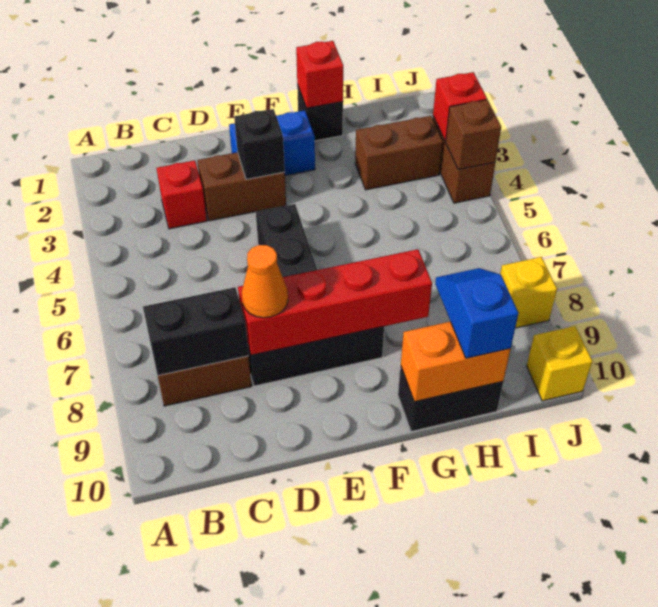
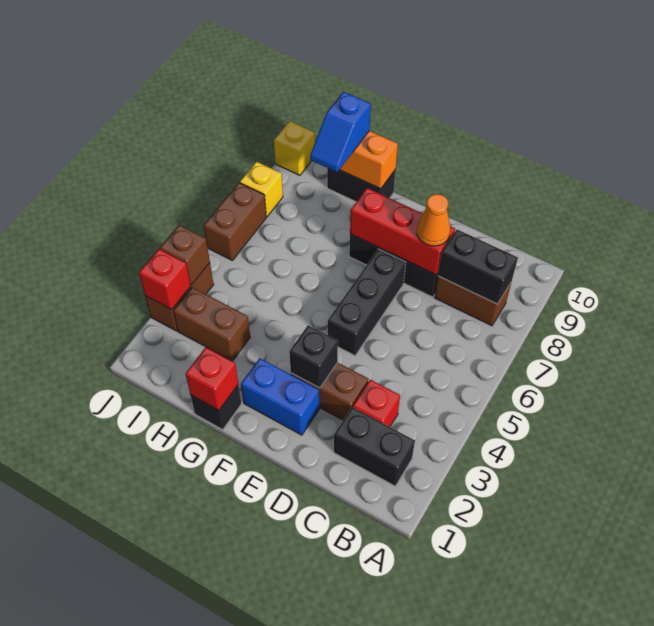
none -> black brick B2:C2 level 1
red brick D8:G8 level 2 -> red brick D8:F8 level 2
none -> brown brick J6:J7 level 1

